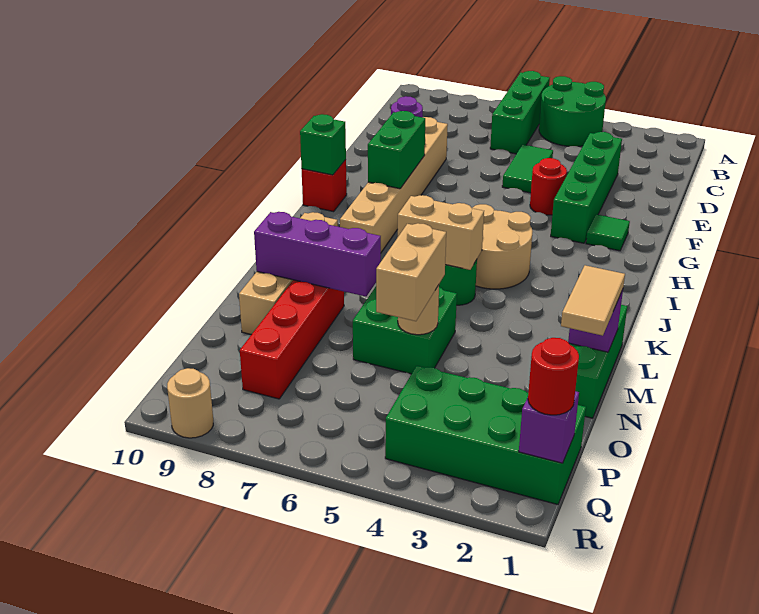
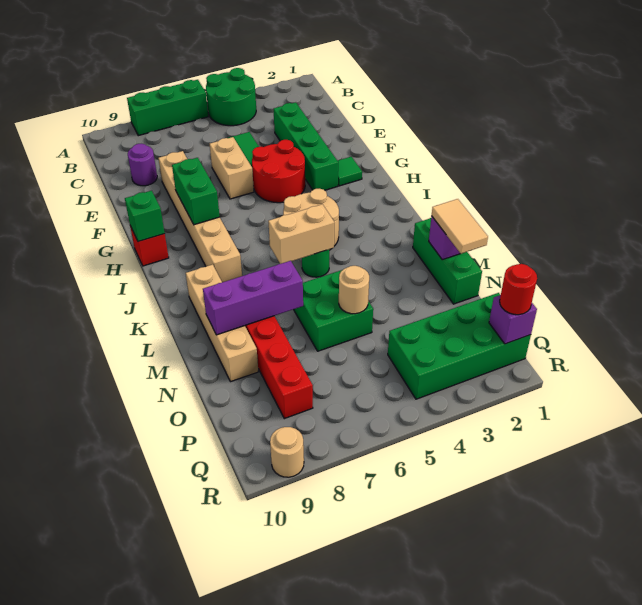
green brick A6:C6 level 1 -> green brick A6:A8 level 1
red round brick F4 level 1 -> red round brick F4:G5 level 1
tan brick N5:O5 level 3 -> tan brick E6:F6 level 1

